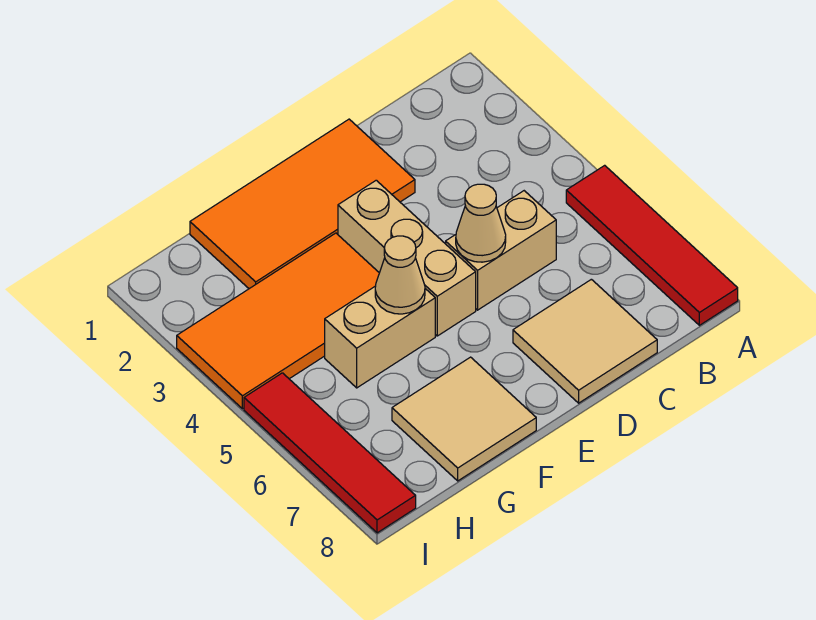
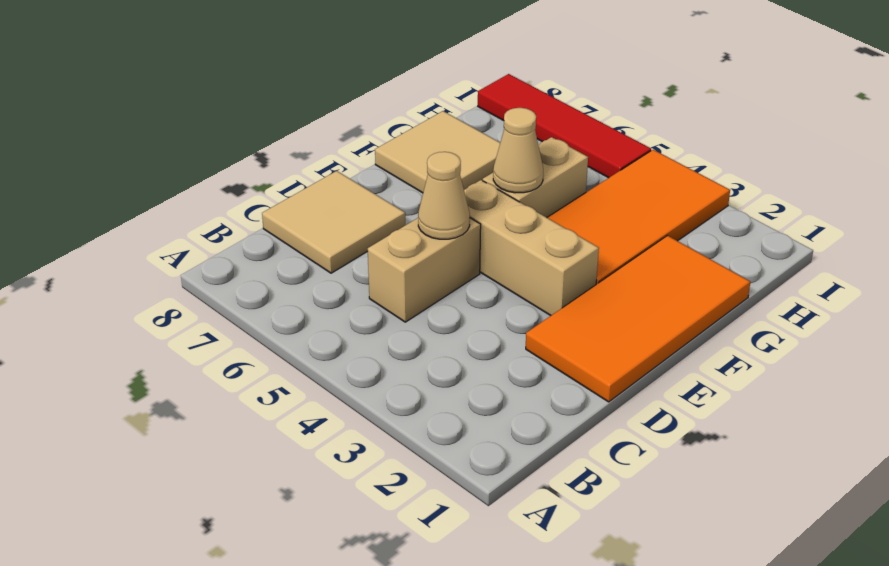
red tile A5:A8 level 1 -> none

